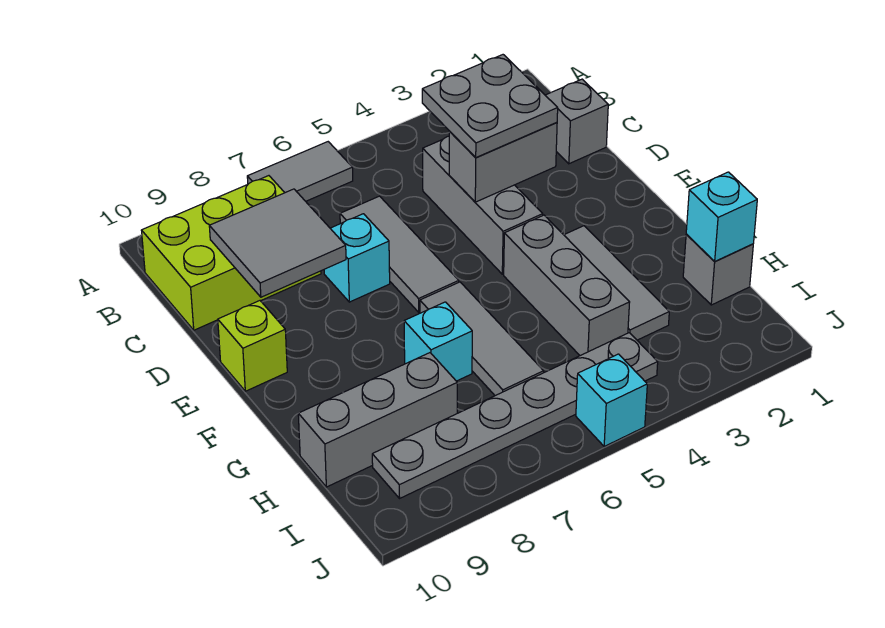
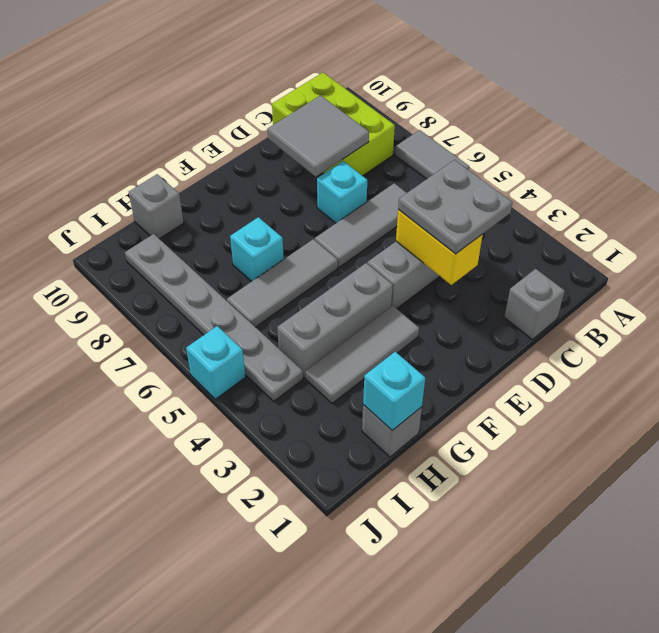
grey brick D3:D4 level 2 -> yellow brick D3:D4 level 2
lime brick E10 level 1 -> none
grey brick H8:H10 level 1 -> grey brick H10 level 1

